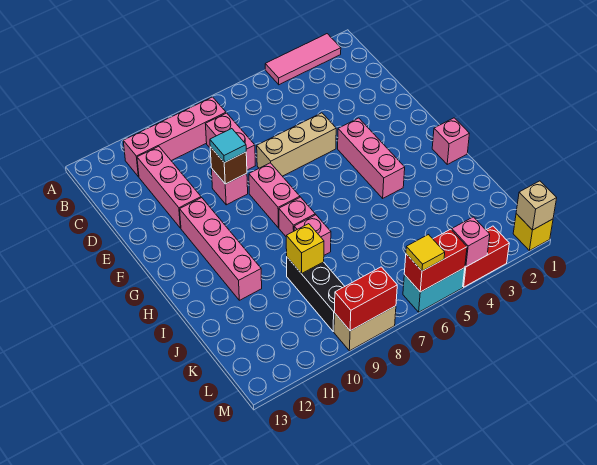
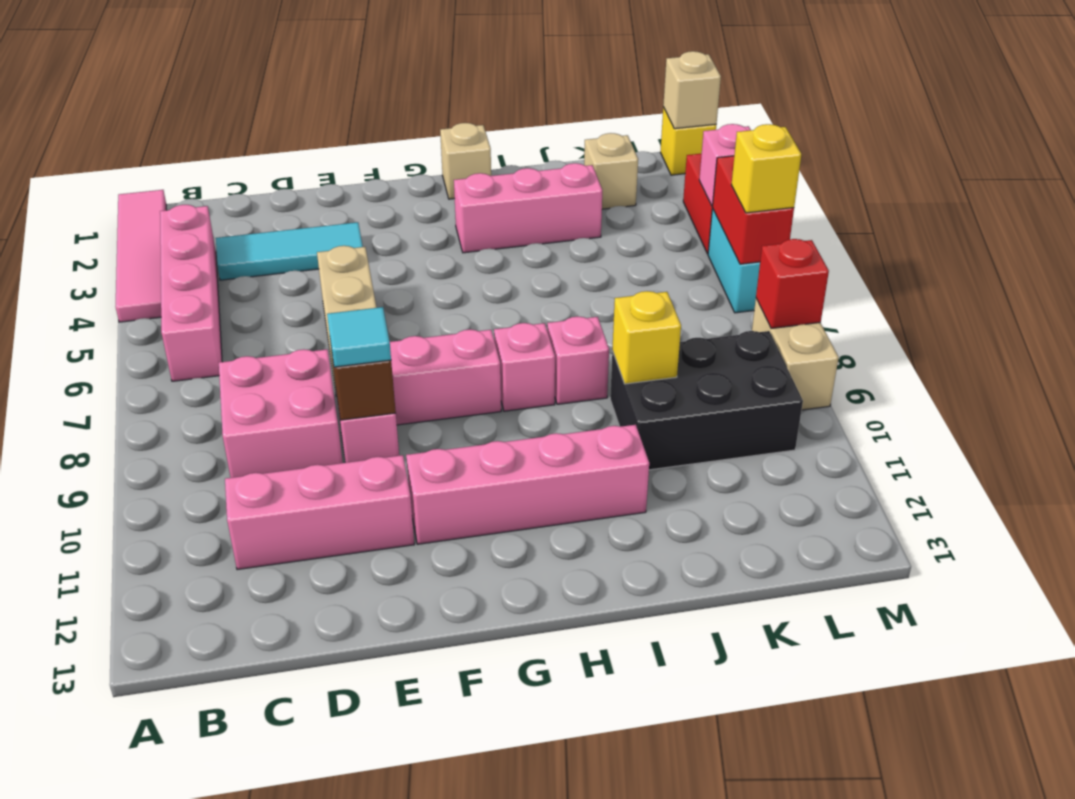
pink tile A2:A4 level 1 -> pink tile A1:A4 level 1
pink brick B8:B11 level 1 -> pink brick B3:B6 level 1
none -> cyan tile C3:E3 level 1
pink brick C8:D8 level 1 -> pink brick C8:D9 level 1
pink brick F4:H4 level 1 -> pink brick H3:J3 level 1
pink brick H1 level 1 -> tan brick H1 level 1
black brick J9:L9 level 1 -> black brick J9:L10 level 1
none -> tan brick K2 level 1
yellow tile M6 level 3 -> yellow brick M6 level 3
red brick M8:M9 level 2 -> red brick M8 level 2

